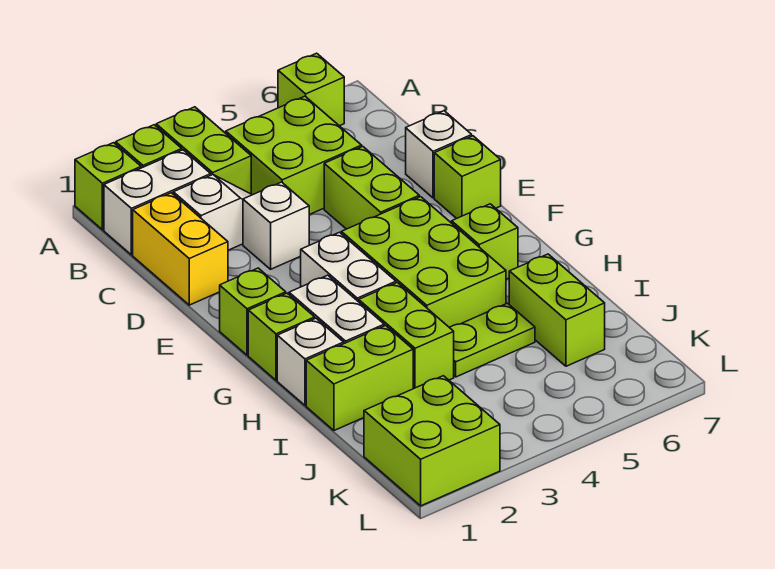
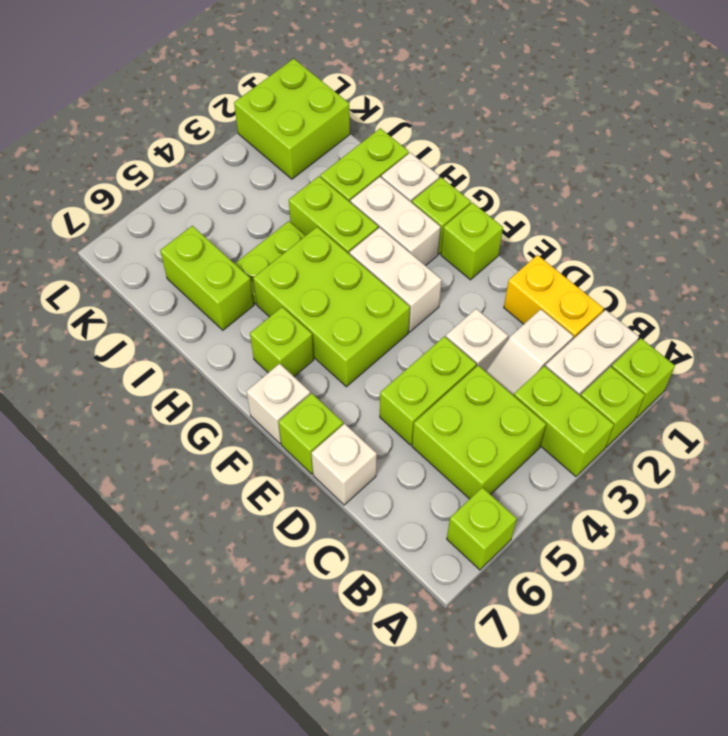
lime brick D5:E5 level 1 -> lime brick D4:D5 level 1
none -> white brick F7 level 1

